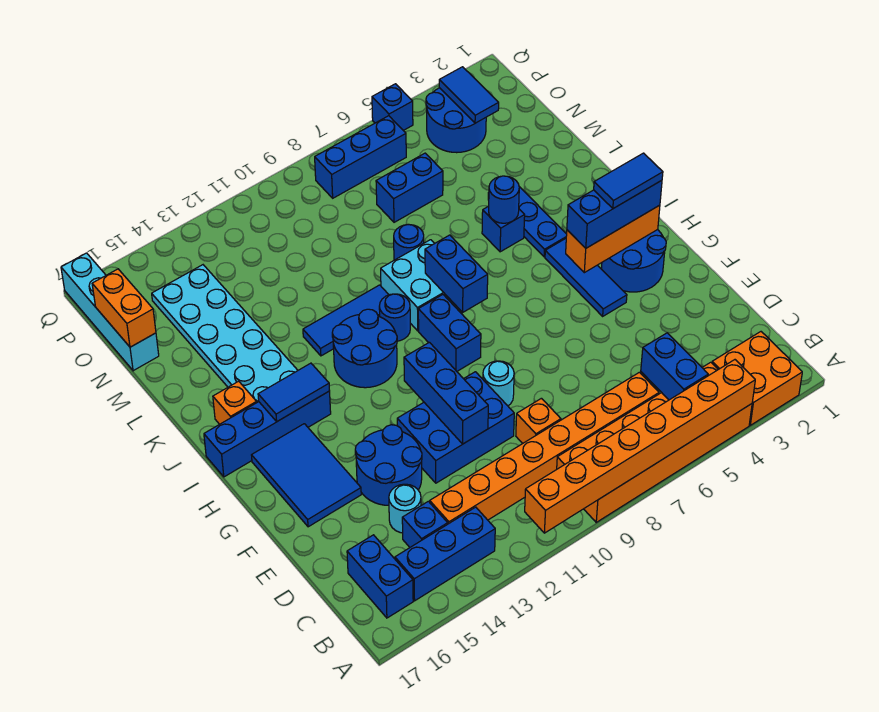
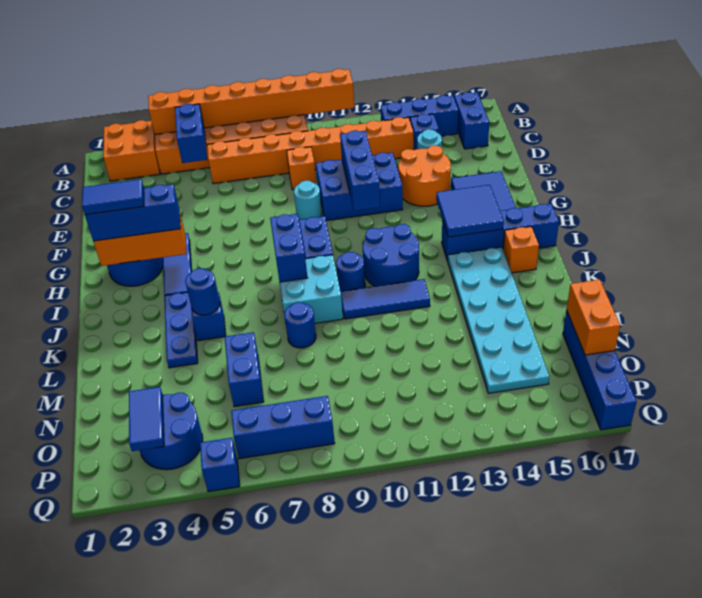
blue round brick E13:F14 level 1 -> orange round brick E13:F14 level 1
blue tile I14:I15 level 2 -> blue tile H14:I15 level 2
blue brick N6:N7 level 1 -> blue brick M6:N6 level 1
cyan brick N17:Q17 level 1 -> blue brick N17:Q17 level 1

